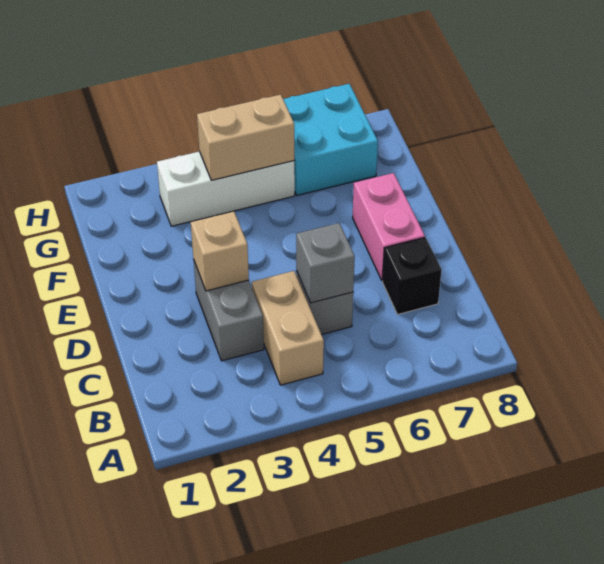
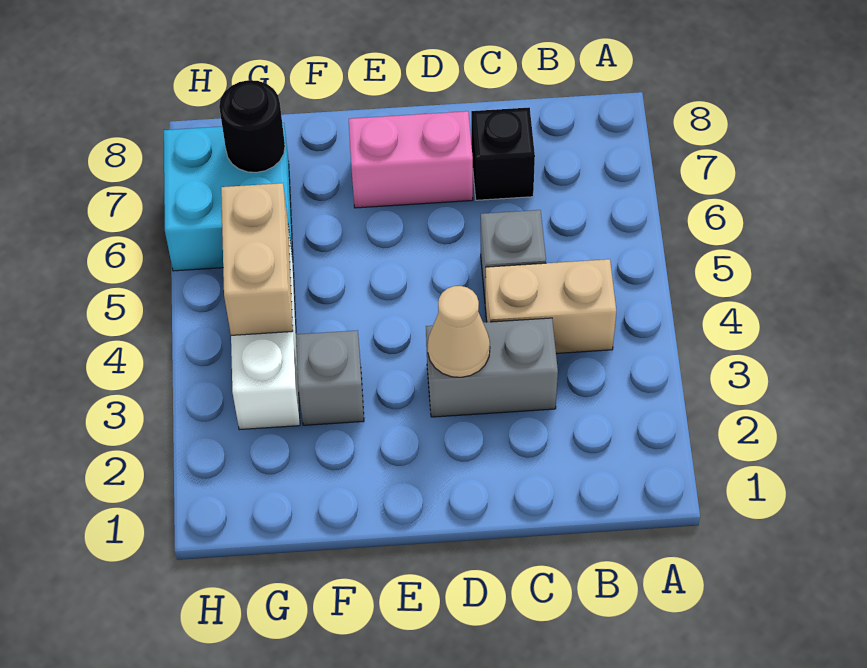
grey brick C5 level 2 -> grey brick F3 level 1
tan brick D3 level 2 -> tan cone D3 level 2
none -> black round brick G7 level 2

